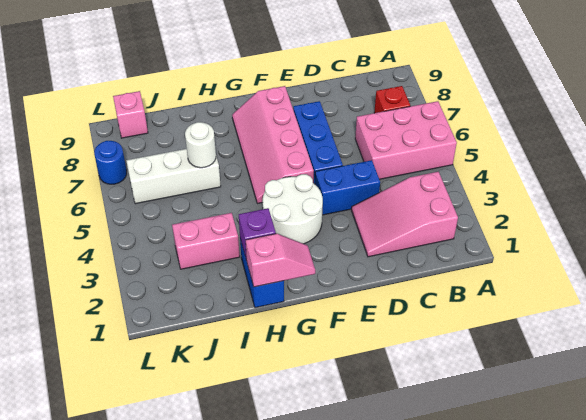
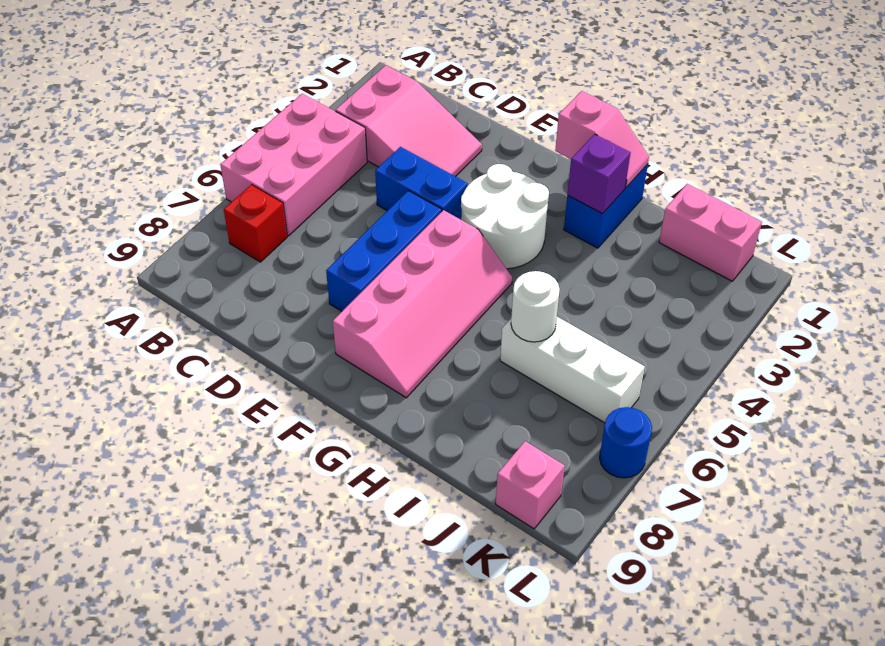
pink brick A5:C6 level 1 -> pink brick A4:B6 level 1
pink slope G1:H1 level 2 top H -> pink slope G1:H1 level 2 top G
pink brick I3:J3 level 1 -> pink brick J1:K1 level 1

